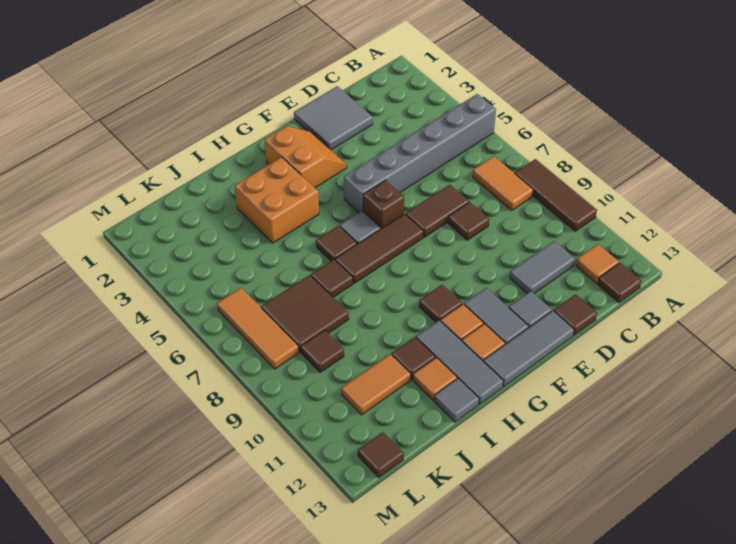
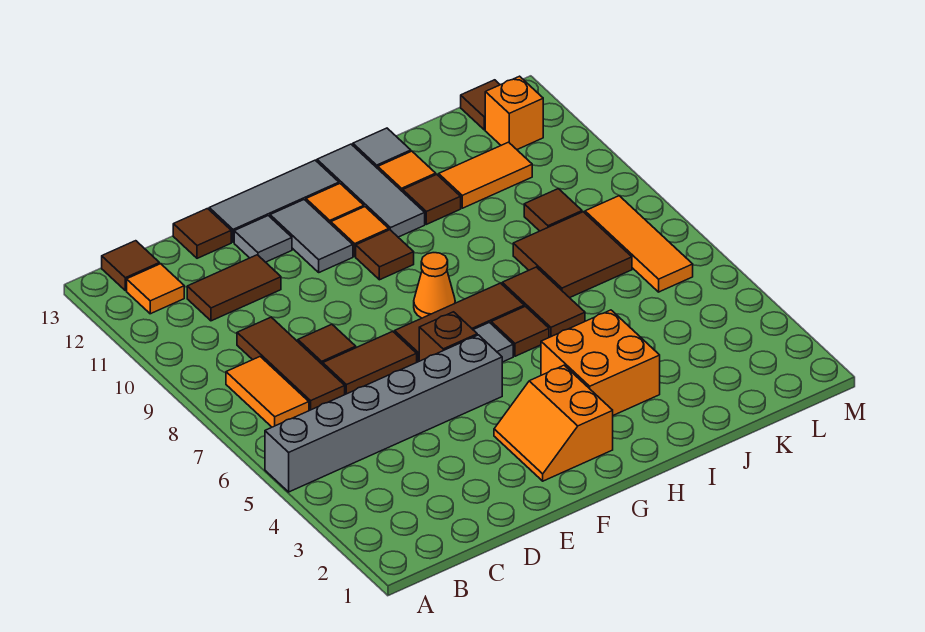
brown tile A8:A10 level 1 -> brown tile C7:C9 level 1
grey tile C11:D11 level 1 -> brown tile C11:D11 level 1
grey tile D1:E2 level 1 -> none
none -> orange cone G8 level 1
brown tile I7 level 1 -> brown tile I6:I7 level 1
none -> orange brick L12 level 1

